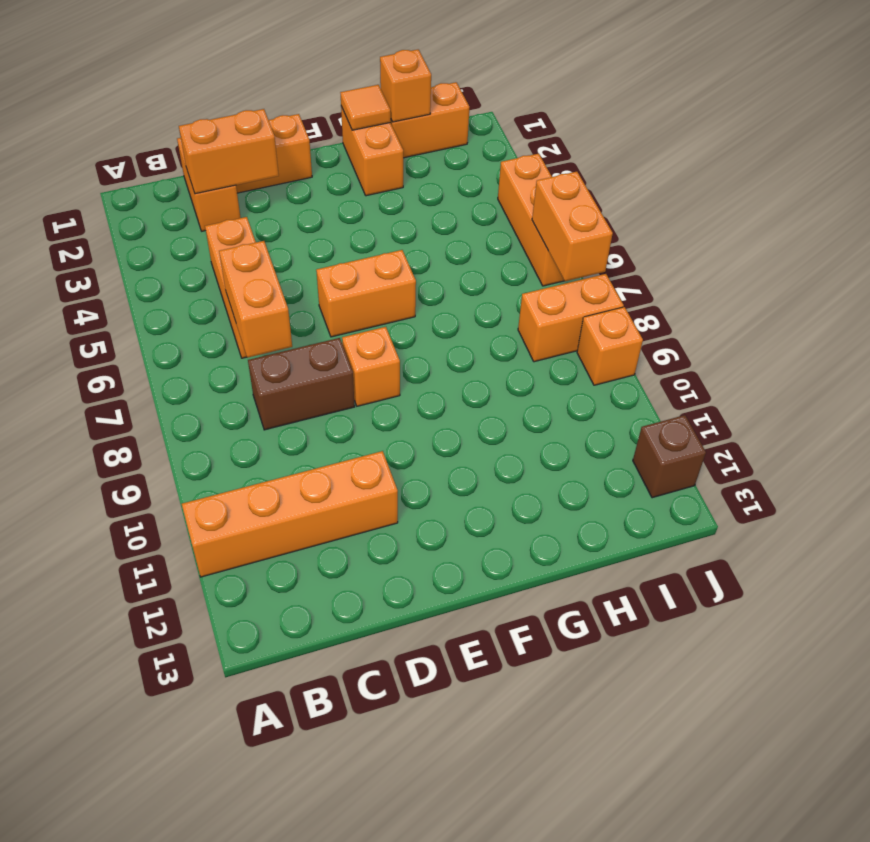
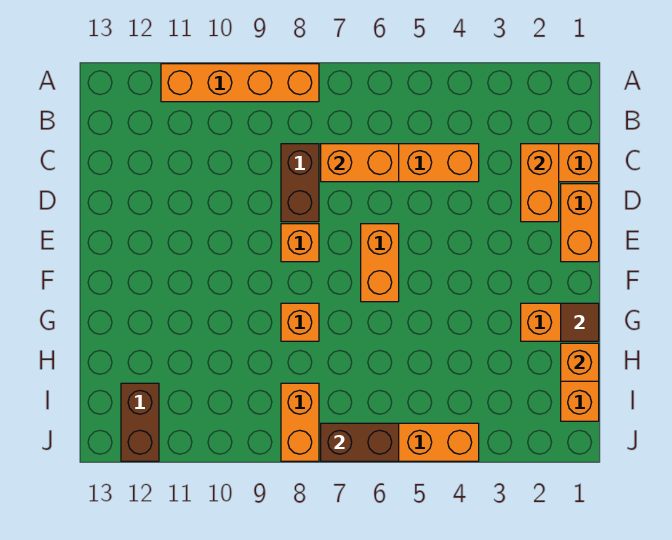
orange brick A11:D11 level 1 -> orange brick A8:A11 level 1
orange tile G1 level 2 -> brown tile G1 level 2
orange brick J6:J7 level 2 -> brown brick J6:J7 level 2
orange brick J9 level 1 -> orange brick G8 level 1
brown brick J12 level 1 -> brown brick I12:J12 level 1

